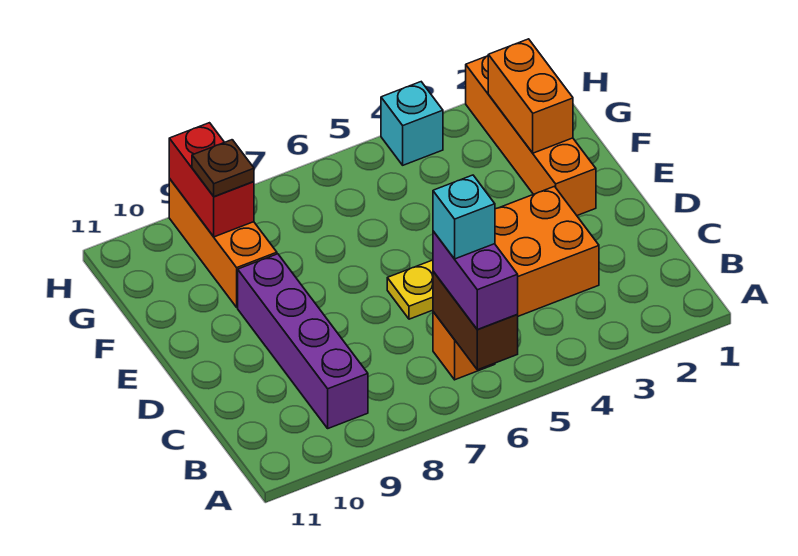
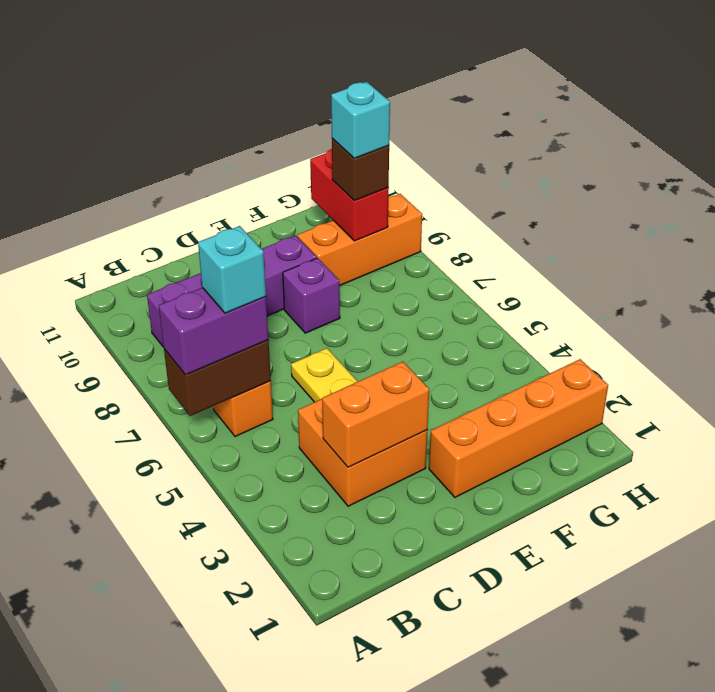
none -> purple brick E8 level 1
orange brick F2:G2 level 2 -> orange brick C3:D3 level 2
red brick G9:H9 level 2 -> red brick G9:G10 level 2
brown plate G9 level 3 -> brown brick G9 level 3
cyan brick H4 level 1 -> cyan brick G9 level 4

